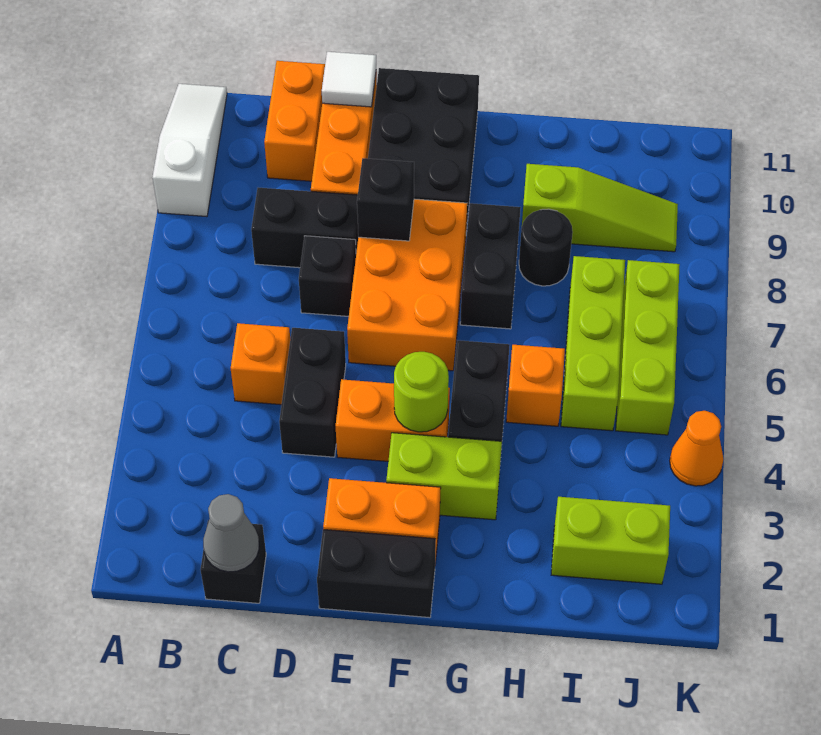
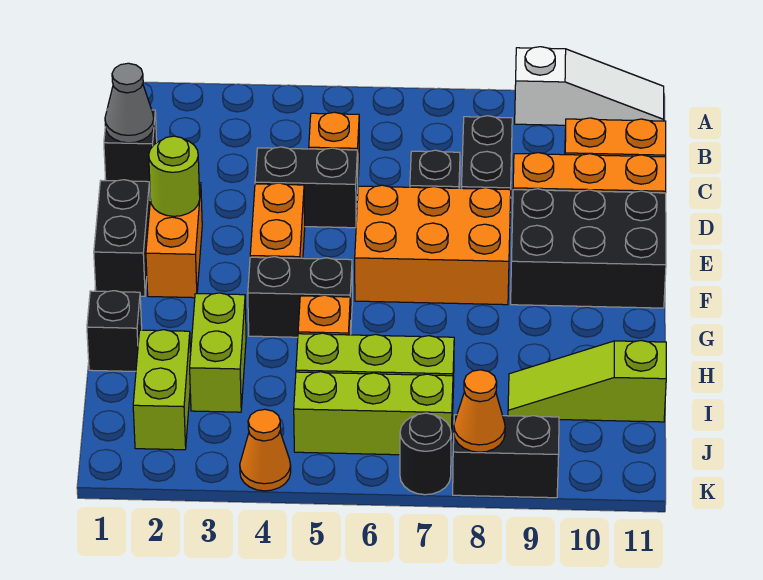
white tile D11 level 2 -> none
black brick E8 level 2 -> black brick H1 level 1
lime brick F3:G3 level 1 -> lime brick H3:I3 level 1
lime round brick F4 level 2 -> lime round brick E2 level 2
black brick G7:G8 level 1 -> black brick K8:K9 level 1
black round brick H8 level 1 -> black round brick K7 level 1
lime slope H9:J9 level 1 top H -> lime slope I9:I11 level 1 top 11
none -> orange cone K8 level 2

